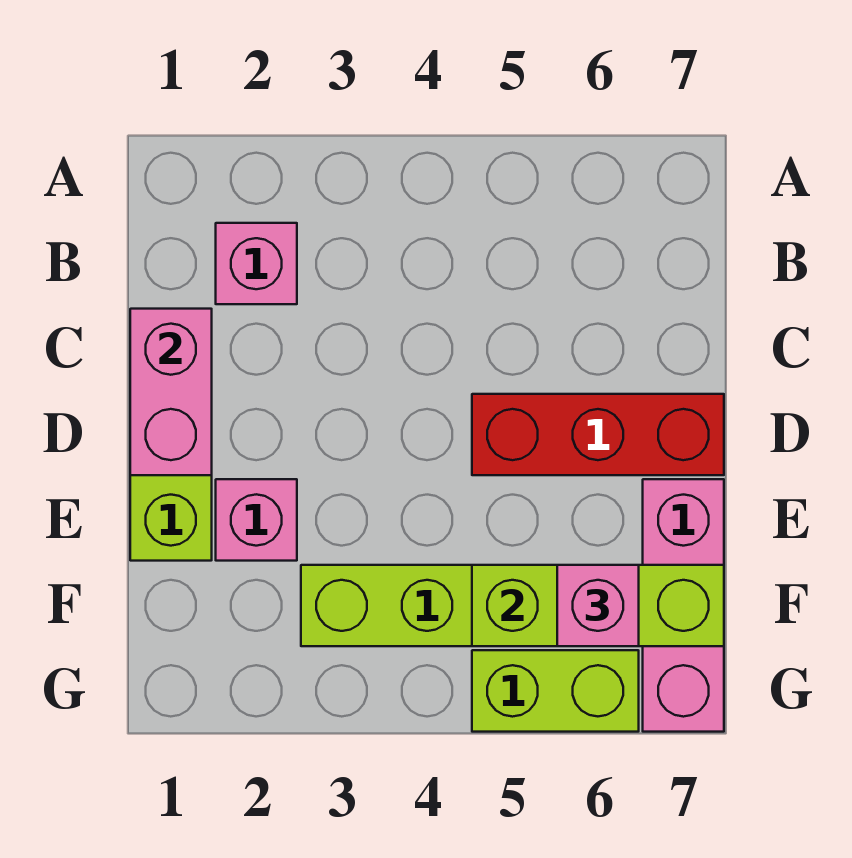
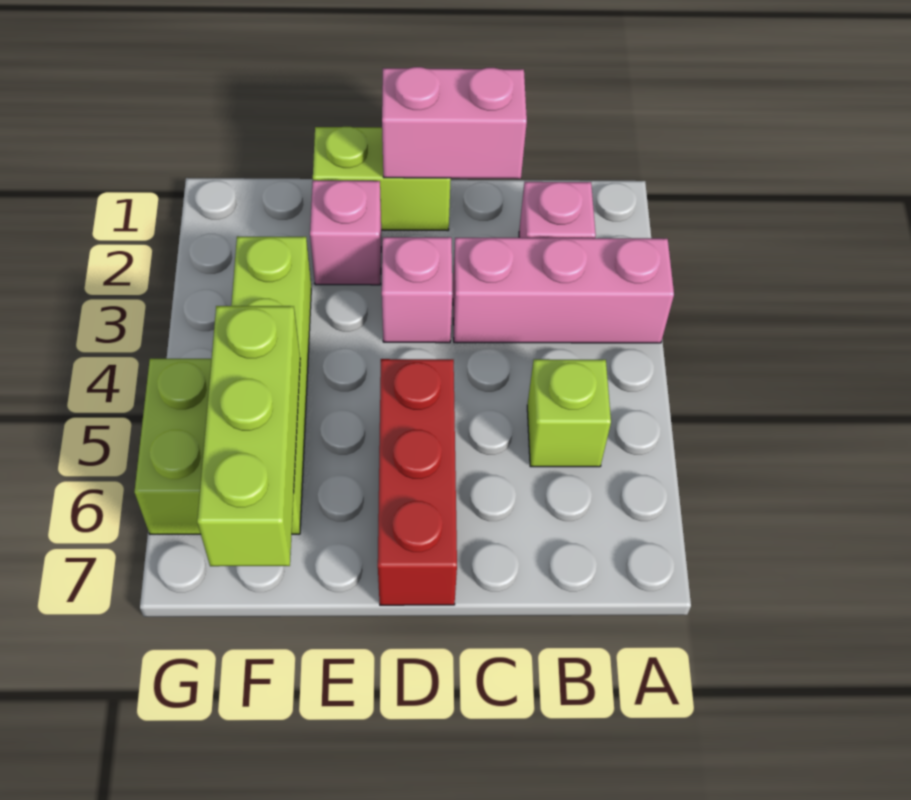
none -> lime brick B5 level 1
pink brick E7:G7 level 1 -> pink brick A3:C3 level 1
pink brick F6 level 3 -> pink brick D3 level 1

